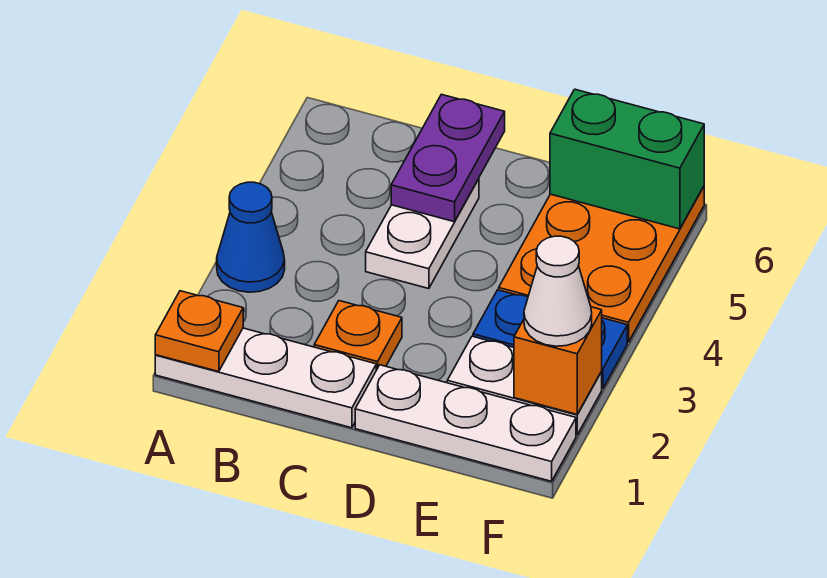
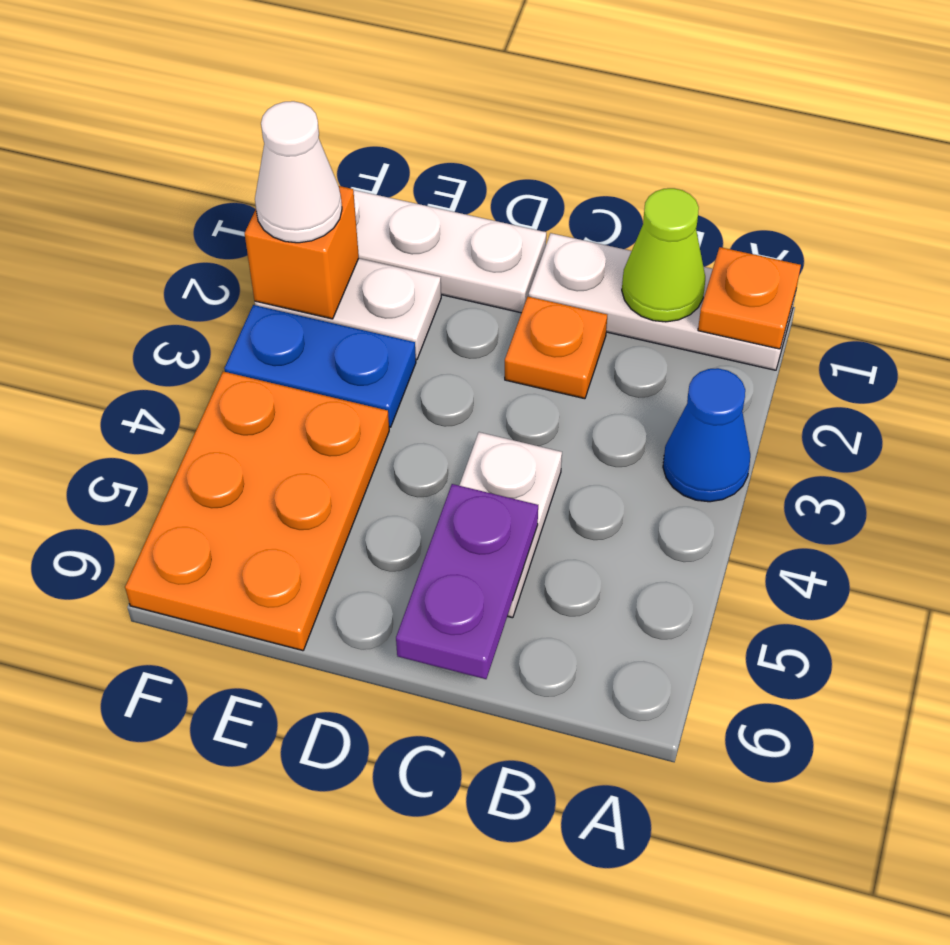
none -> lime cone B1 level 2
green brick E6:F6 level 2 -> none

